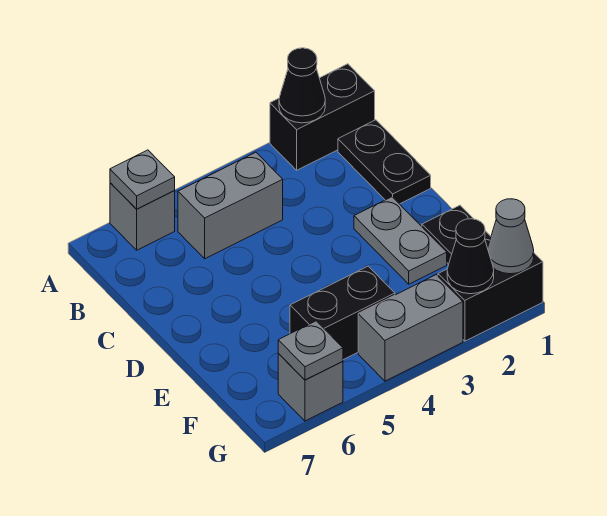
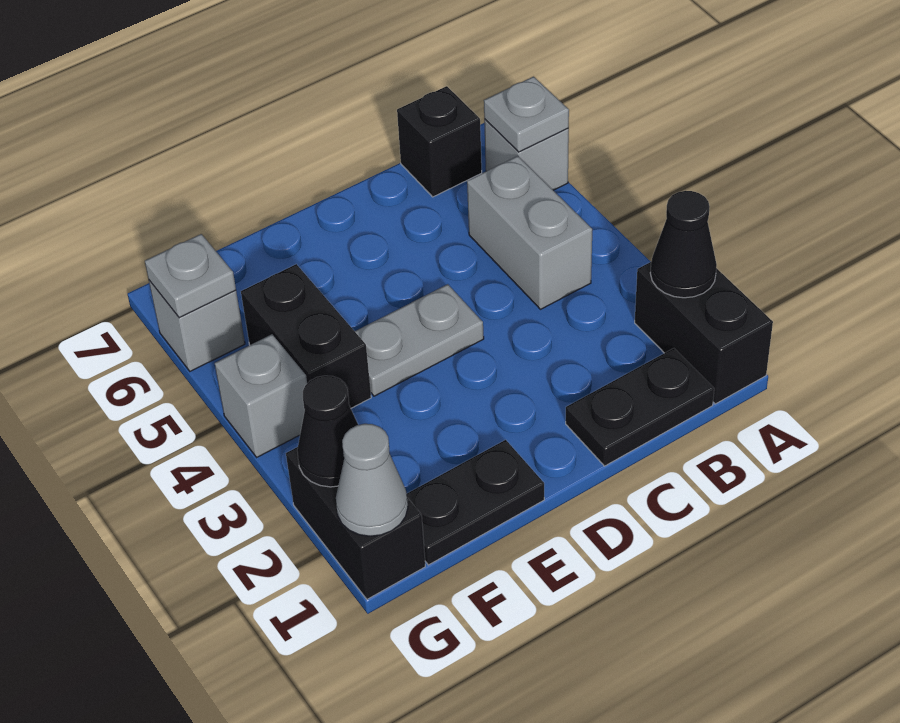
none -> black brick B7 level 1
grey plate D2:E2 level 1 -> grey plate D4:E4 level 1
grey brick G3:G4 level 1 -> grey brick G4 level 1

